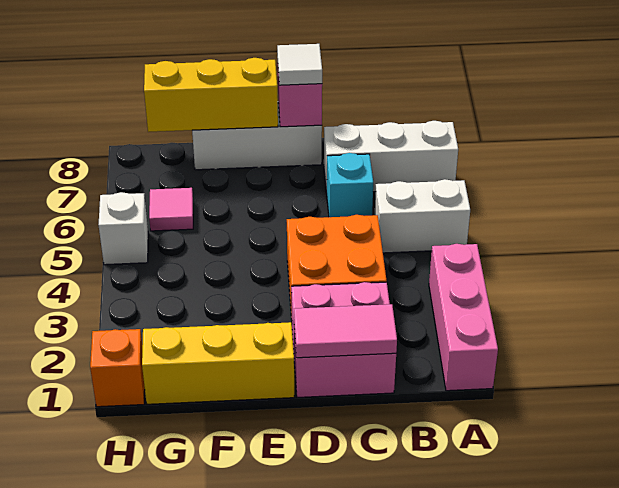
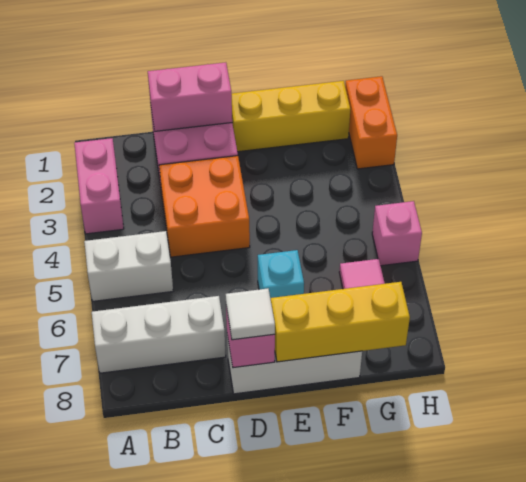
pink brick A1:A3 level 1 -> pink brick A2:A3 level 1
pink tile C1:D1 level 2 -> pink brick C1:D1 level 2
cyan brick C6 level 1 -> cyan brick E6 level 1
orange brick H1 level 1 -> orange brick H1:H2 level 1
white brick H5 level 1 -> pink brick H5 level 1

